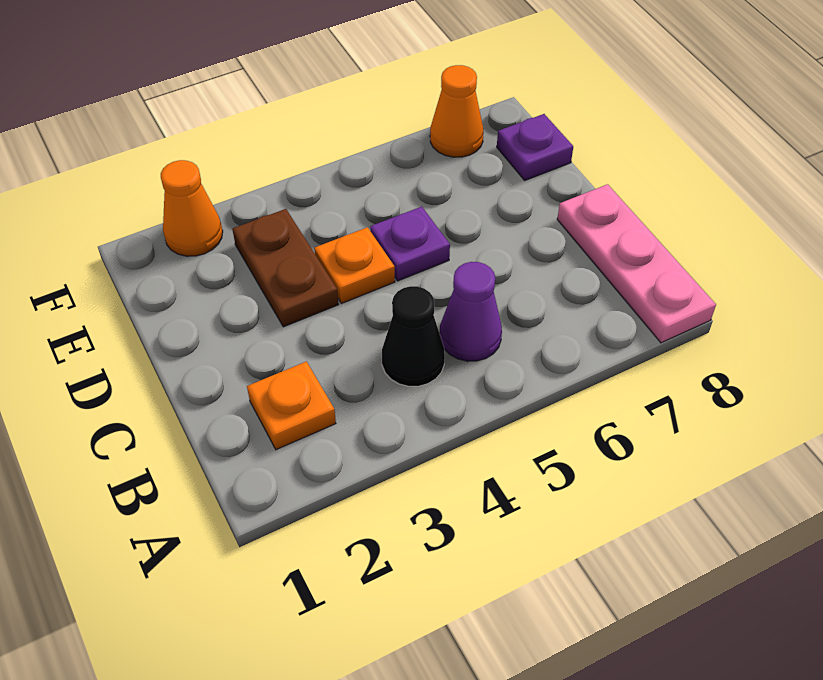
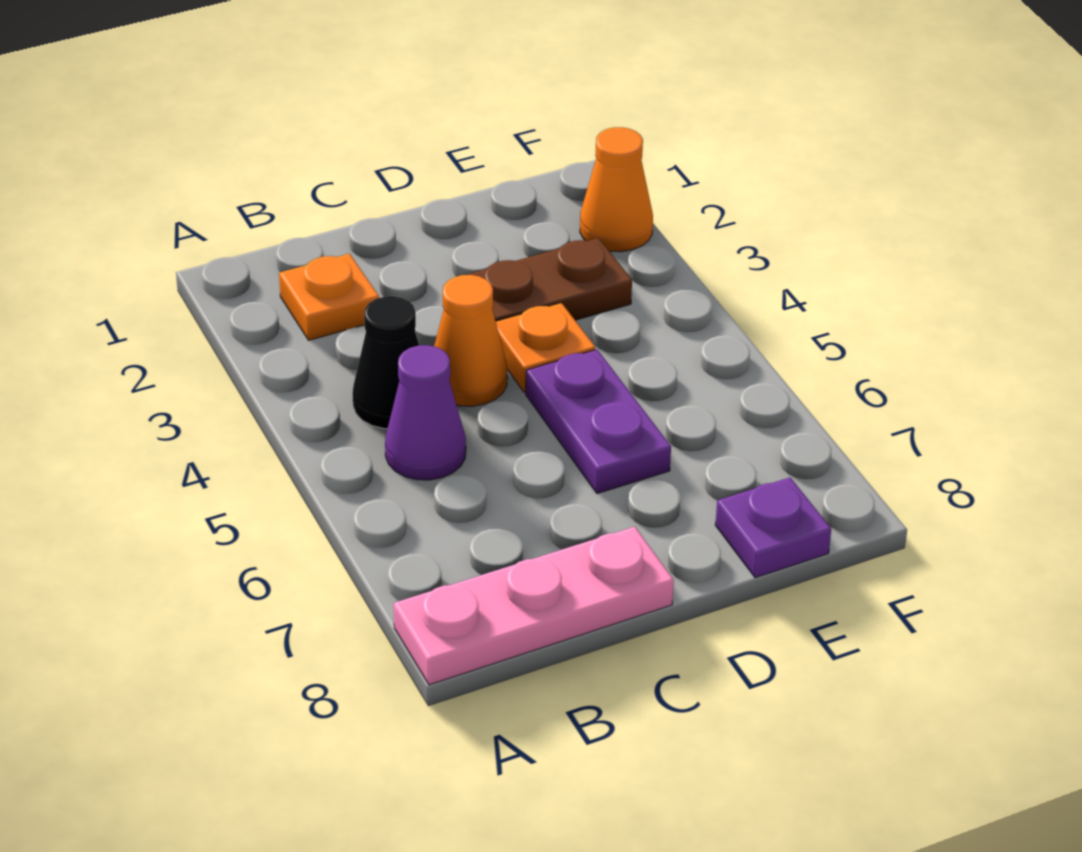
purple plate D5 level 1 -> purple plate D5:D6 level 1
orange cone F7 level 1 -> orange cone C4 level 1

